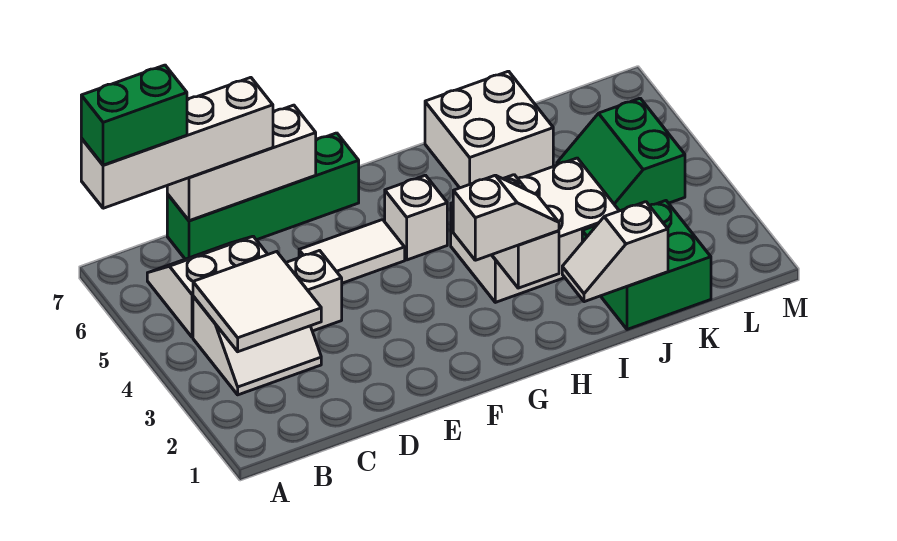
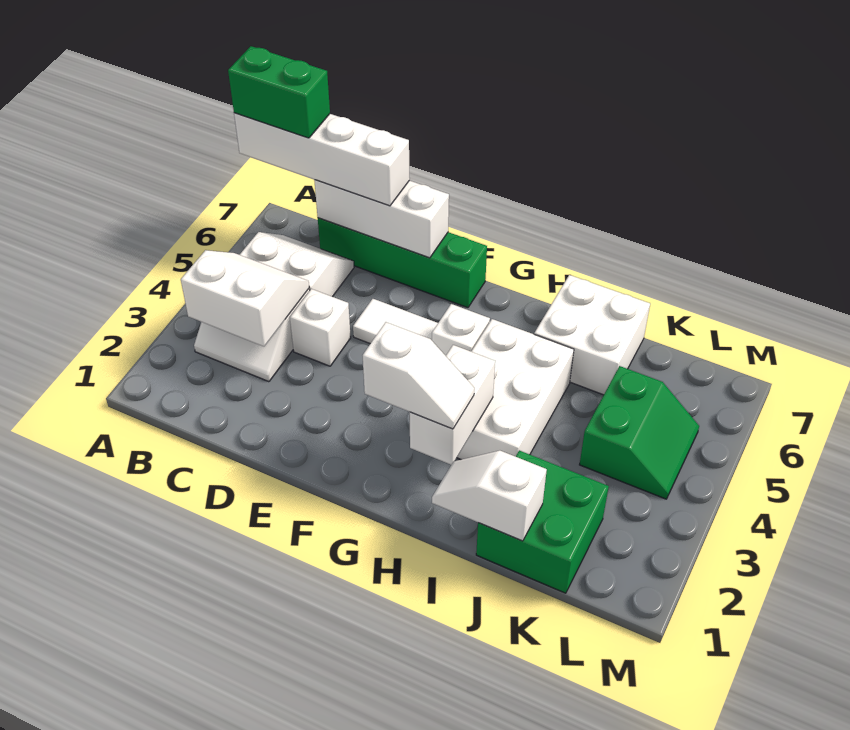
white tile B3:C4 level 2 -> white slope B3:C4 level 2 top 3
white brick H3:J4 level 1 -> white brick H3:I5 level 1
green slope K4:L5 level 1 top L -> green slope K4:L5 level 1 top K

